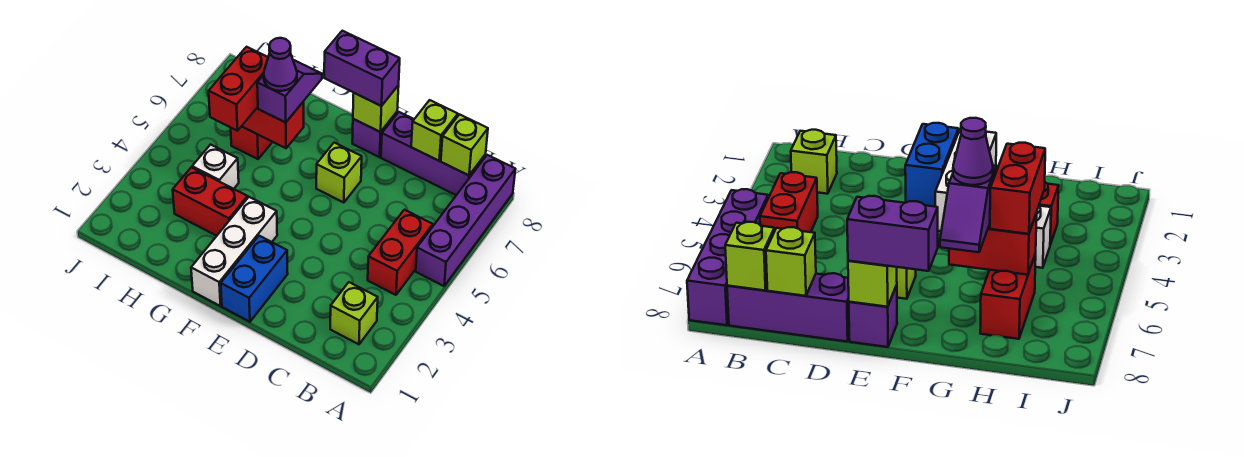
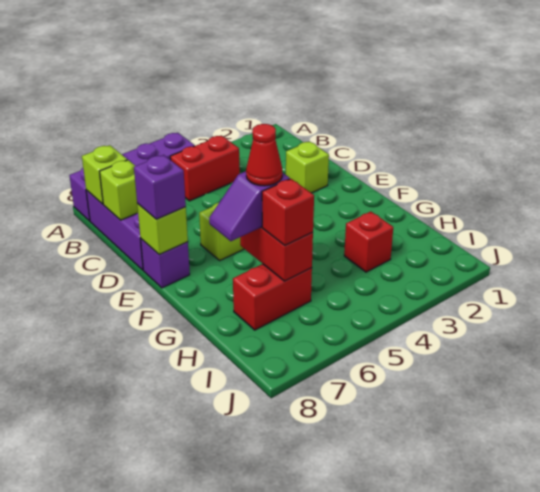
lime brick B2 level 1 -> lime brick D2 level 1
blue brick E1:E2 level 1 -> none
purple brick E8:F8 level 3 -> purple brick E8 level 3
white brick F1:F3 level 1 -> none
red brick G3:H3 level 1 -> red brick H3 level 1
purple cone G6 level 4 -> red cone G6 level 4
white brick H4 level 1 -> none
red brick H5:H6 level 3 -> red brick H6 level 3

